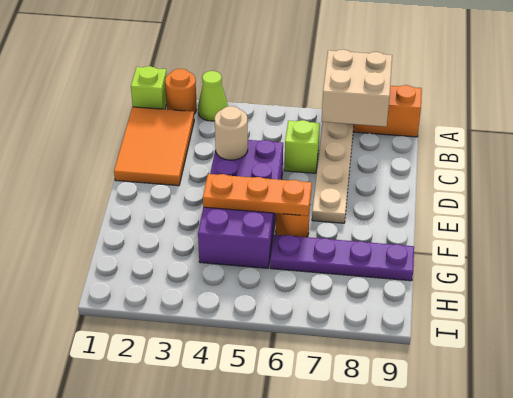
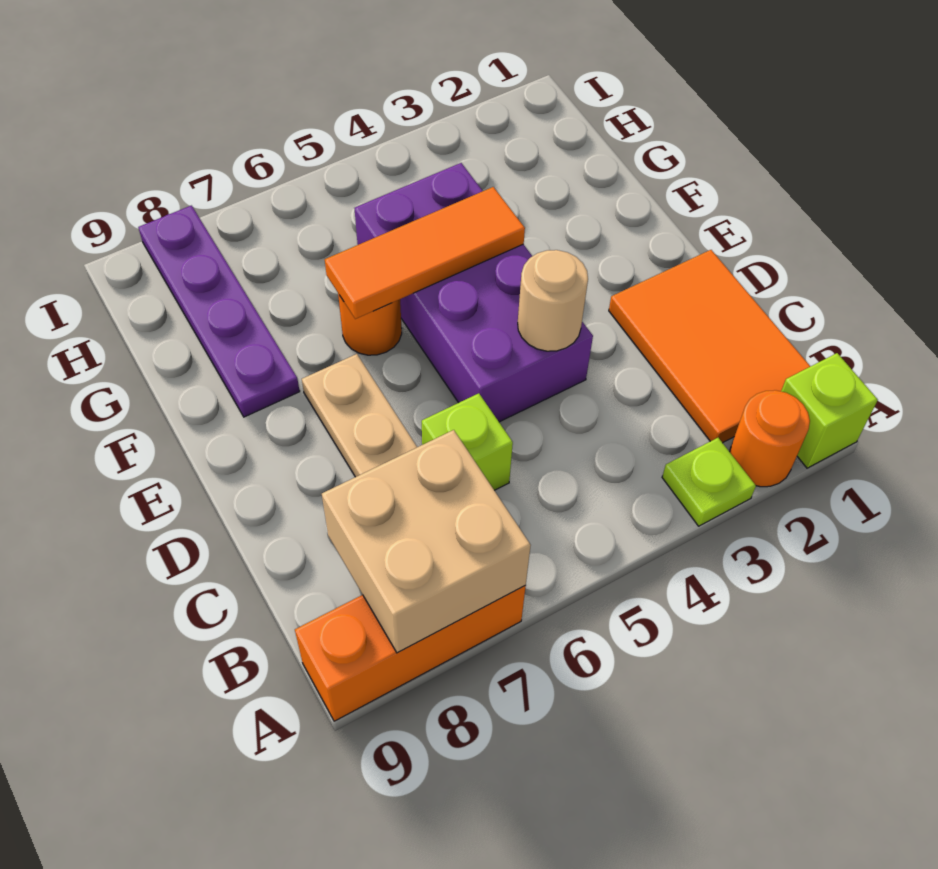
lime cone A3 level 1 -> lime plate A3 level 1
orange plate F4:F6 level 2 -> orange tile F4:F6 level 2
purple plate G6:G9 level 1 -> purple plate F8:I8 level 1

